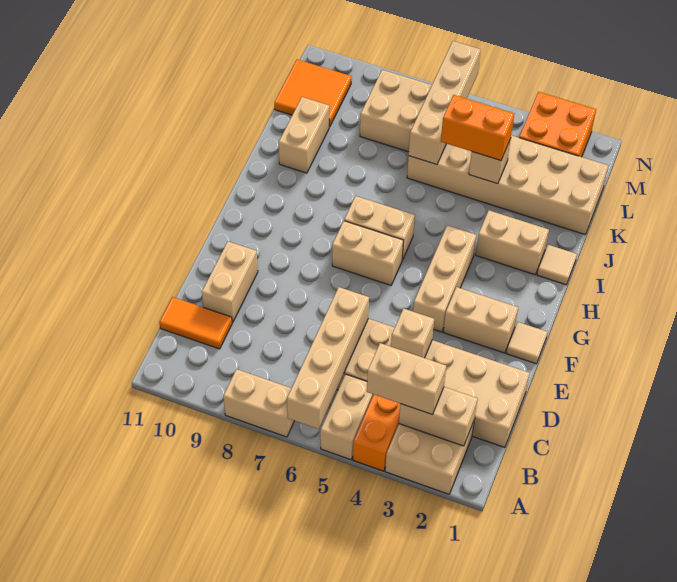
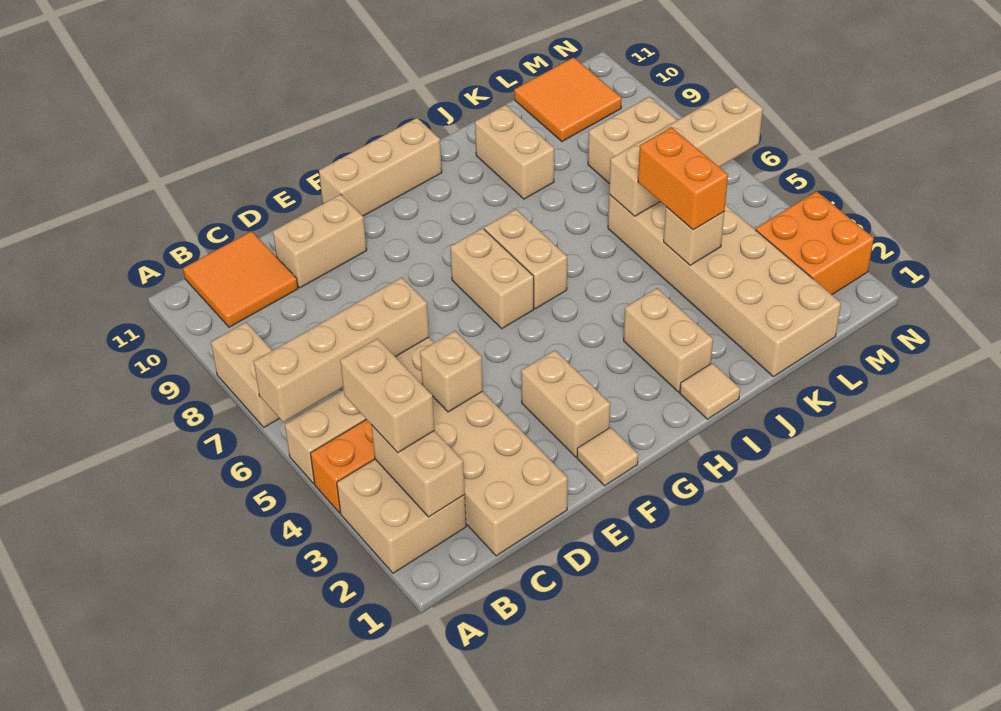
orange tile C10:C11 level 1 -> orange tile B10:C11 level 1
tan brick F4:H4 level 1 -> tan brick F11:H11 level 1
tan brick J10:K10 level 1 -> tan brick J9:J10 level 1

